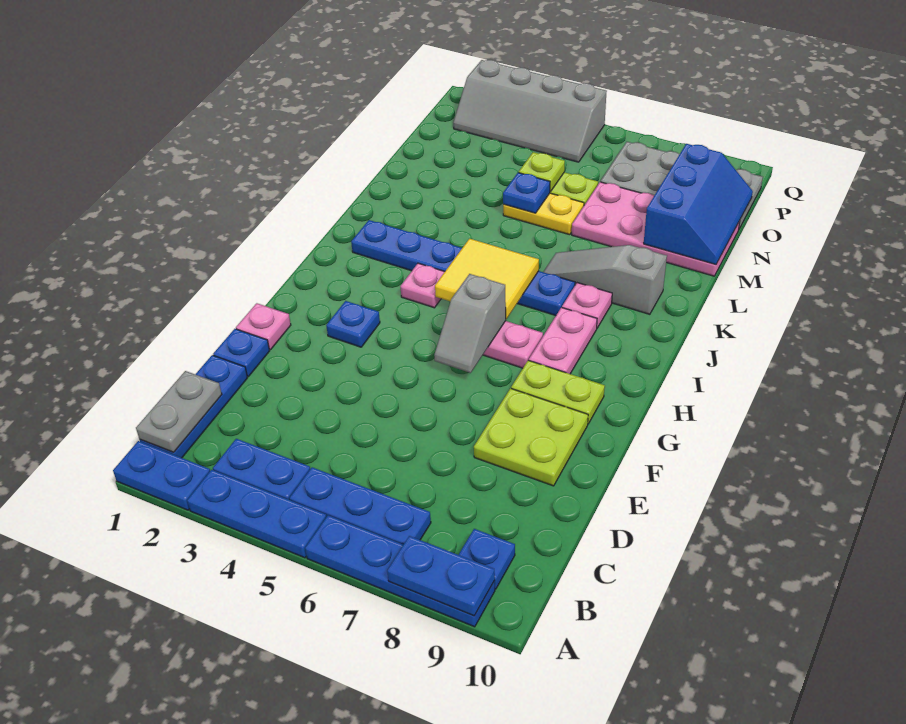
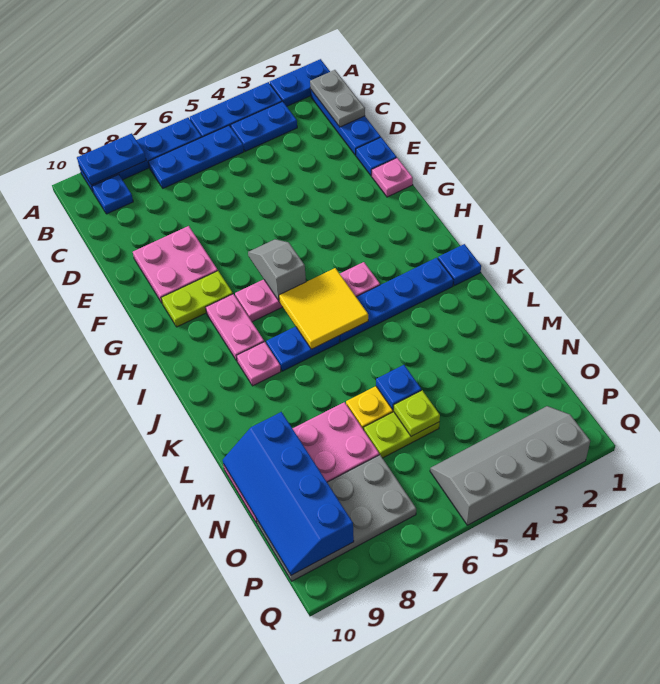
lime plate E8:F9 level 1 -> pink plate E8:F9 level 1
blue plate G3 level 1 -> blue plate J1 level 1
grey slope K7:K9 level 1 top 9 -> none
blue slope M9:O10 level 2 top 9 -> blue slope M9:P10 level 2 top 9

